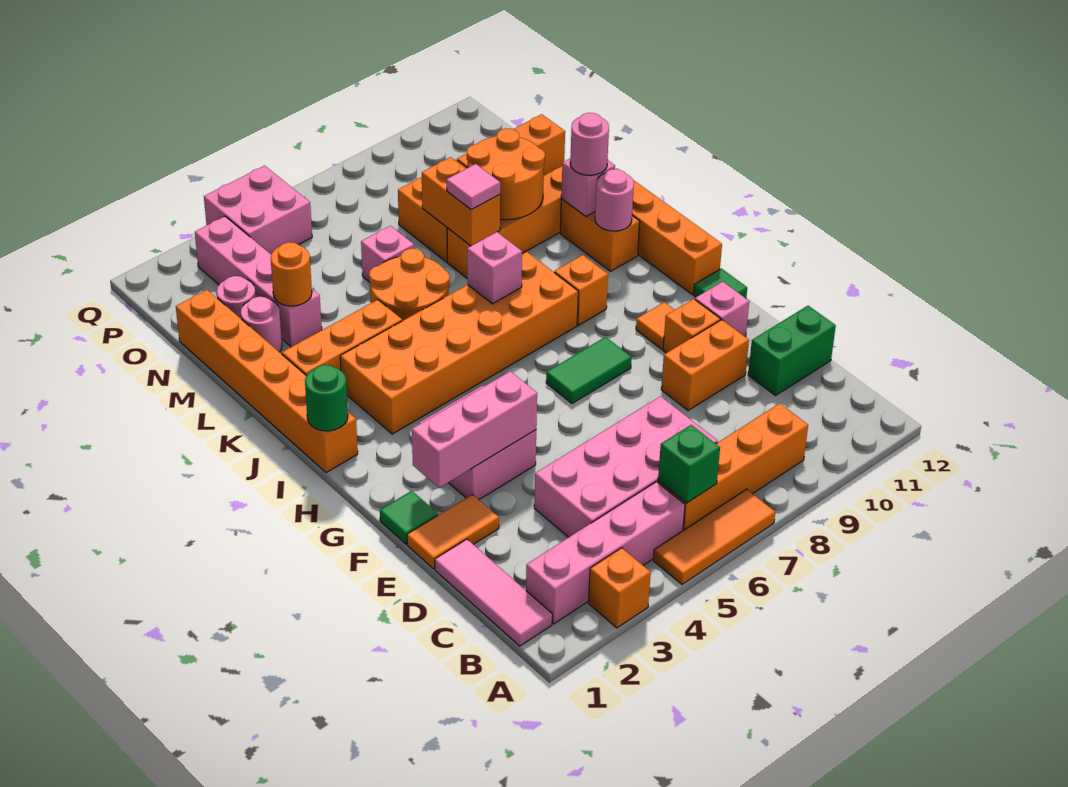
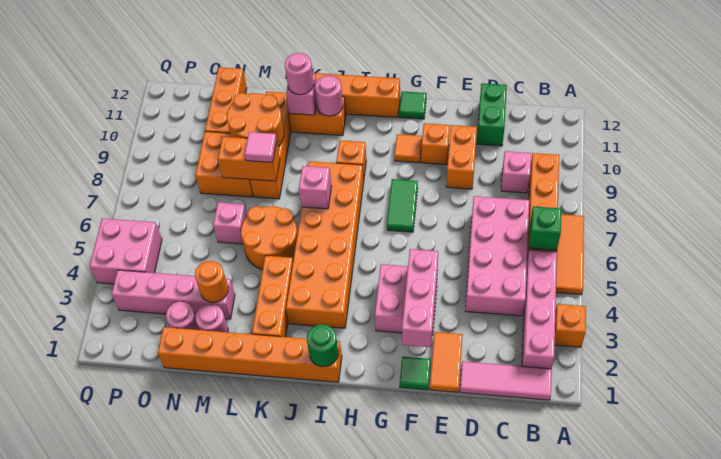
pink brick F11 level 1 -> pink brick C9 level 1

